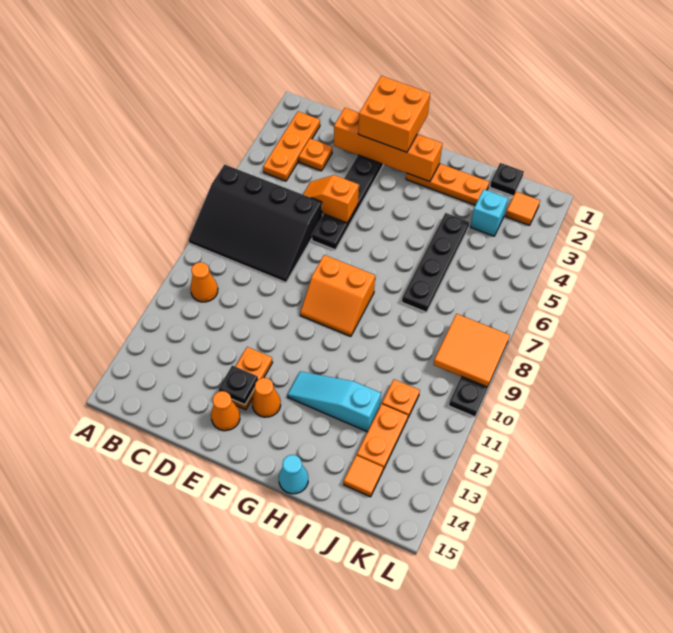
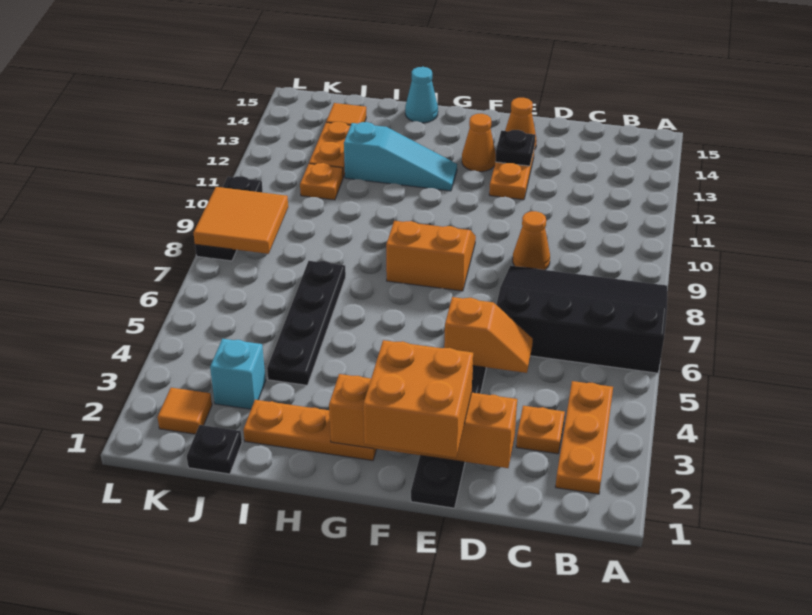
orange cone B10 level 1 -> orange cone D9 level 1

